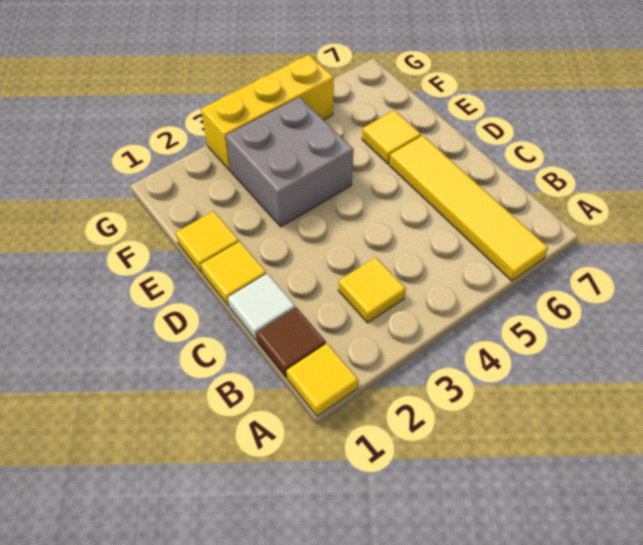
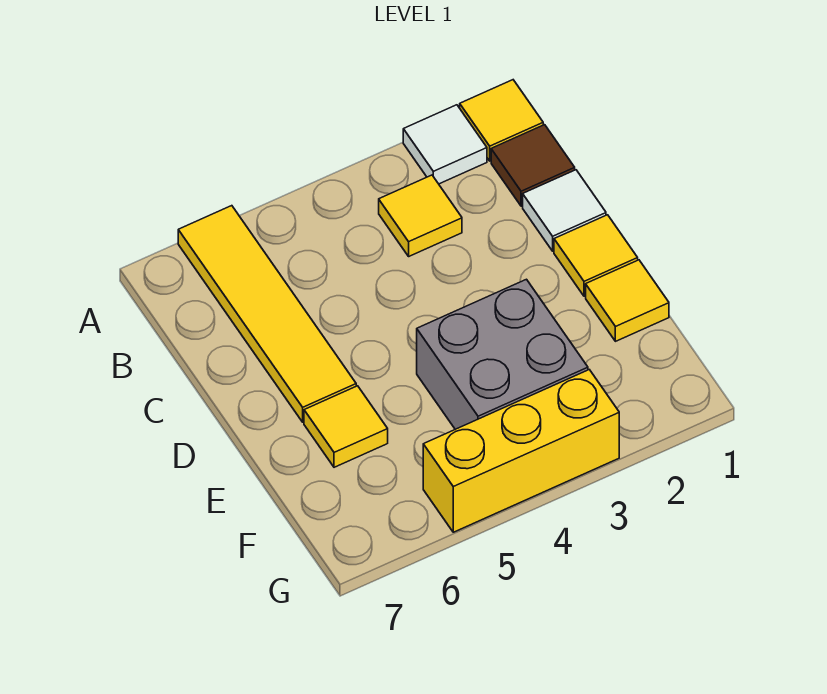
none -> white tile A2 level 1

